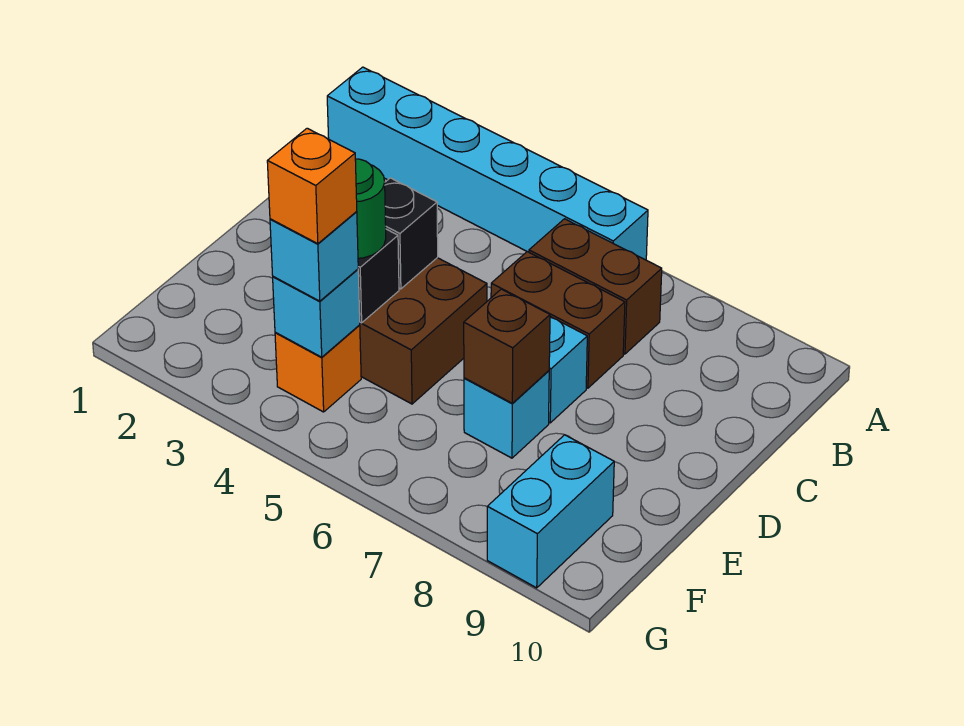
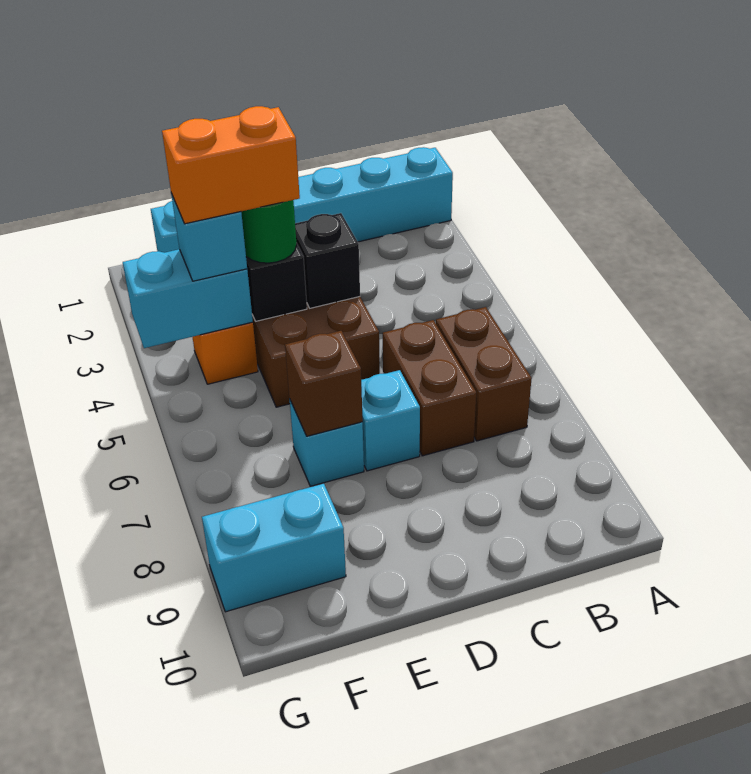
cyan brick A1:A6 level 1 -> cyan brick A1:F1 level 1
cyan brick F4 level 2 -> cyan brick F4:G4 level 2
orange brick F4 level 4 -> orange brick E4:F4 level 4

